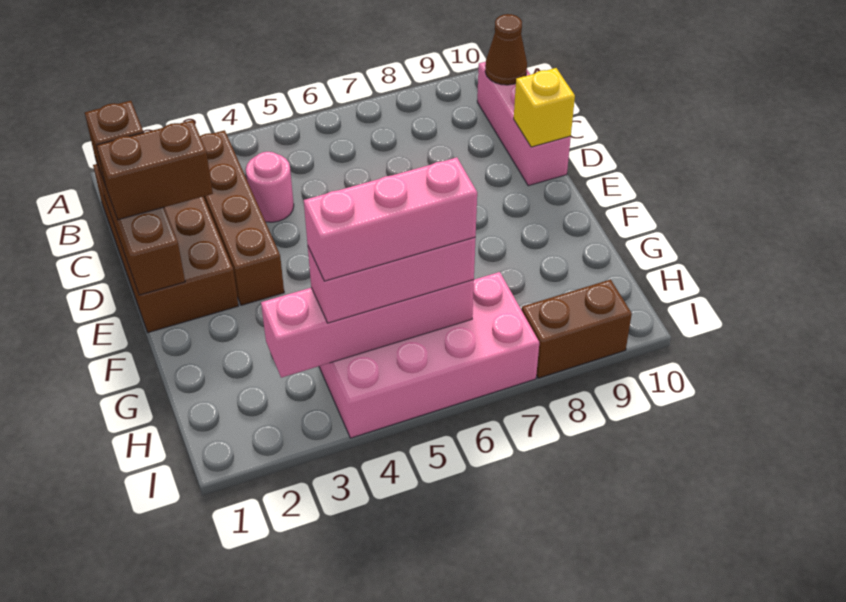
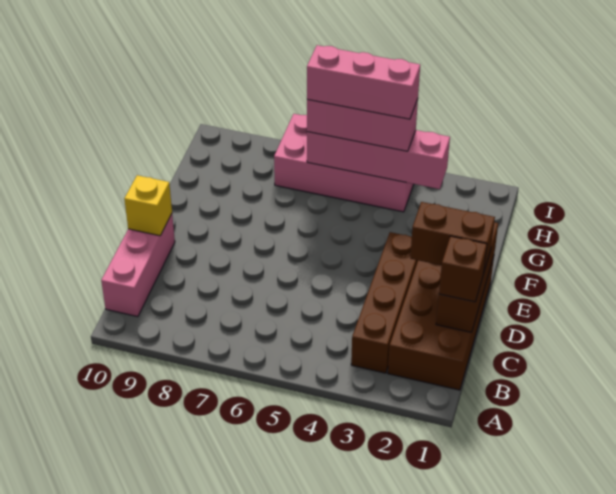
brown cone B10 level 2 -> none
pink round brick C4 level 1 -> none
brown brick I8:I9 level 1 -> none

